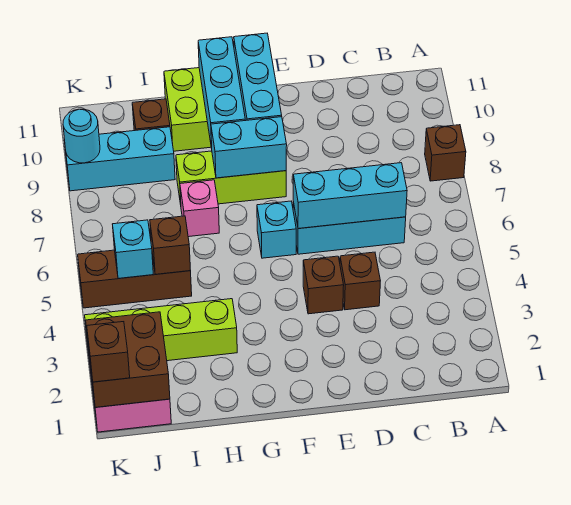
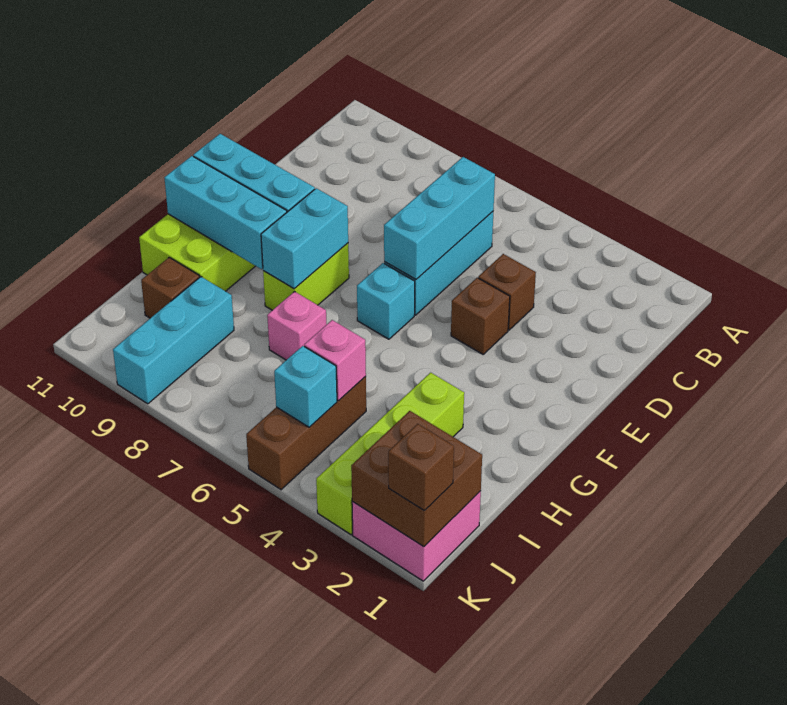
brown brick A8 level 1 -> none
lime brick F8:H8 level 1 -> lime brick F8:G8 level 1
brown brick I5 level 2 -> pink brick I5 level 2
cyan round brick K9 level 2 -> none

